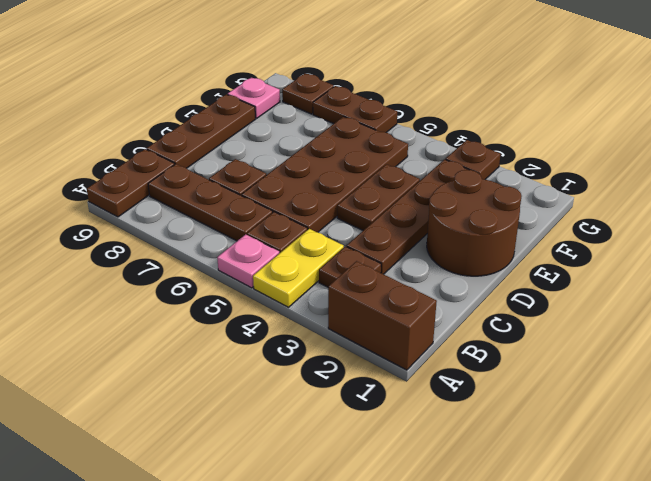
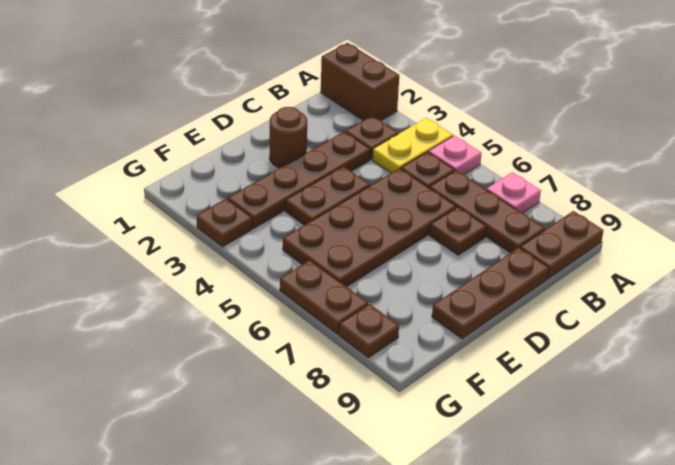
brown round brick D1:E2 level 1 -> brown round brick D2 level 1
pink plate F9 level 1 -> pink plate A7 level 1

